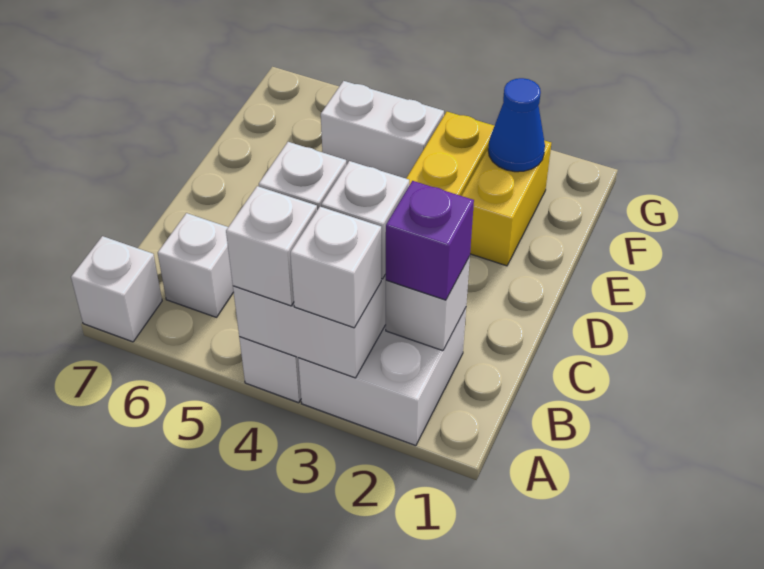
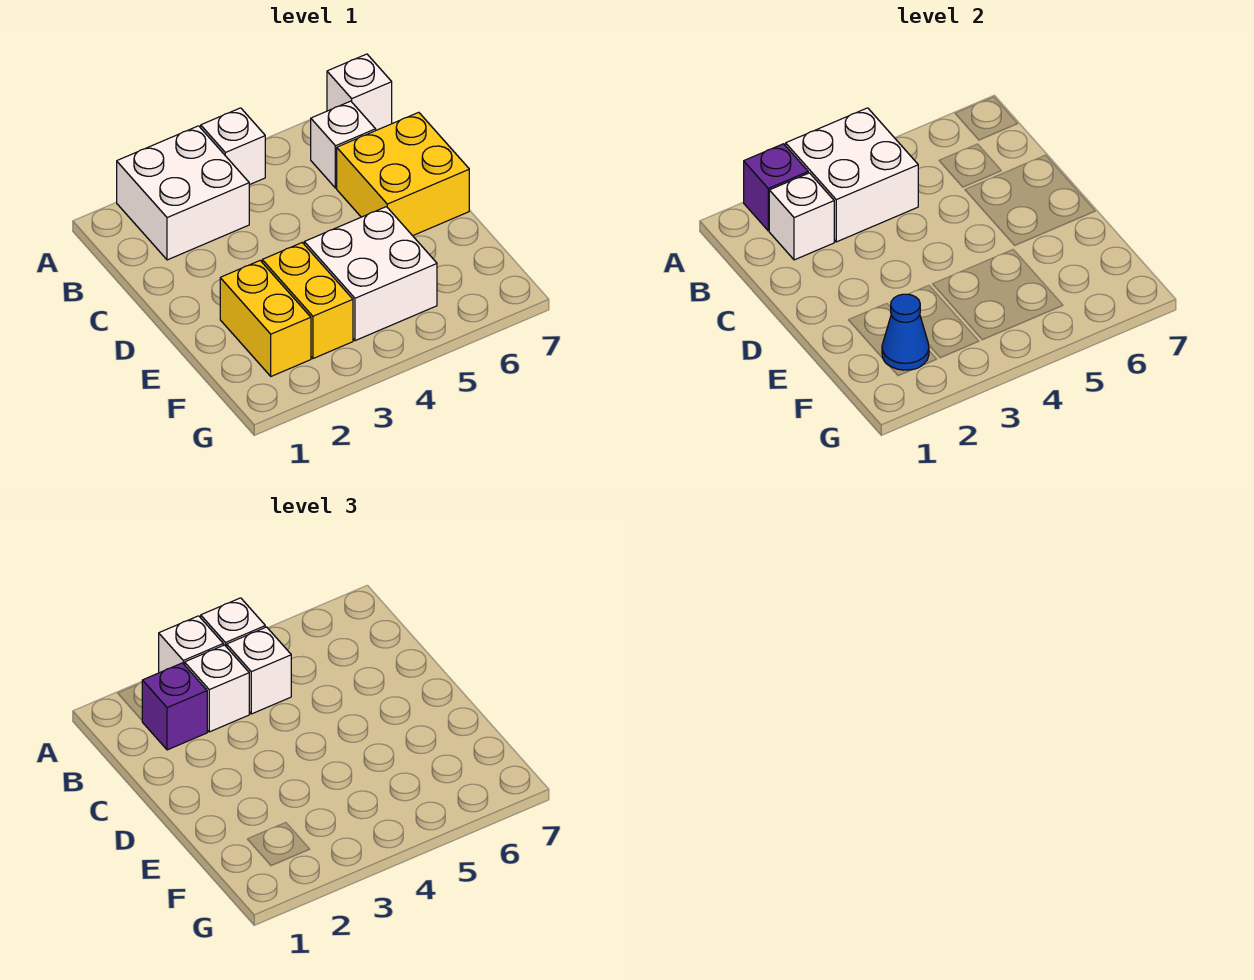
none -> purple brick A2 level 2
none -> yellow brick C6:D7 level 1
white brick F4:F5 level 1 -> white brick E4:F5 level 1

